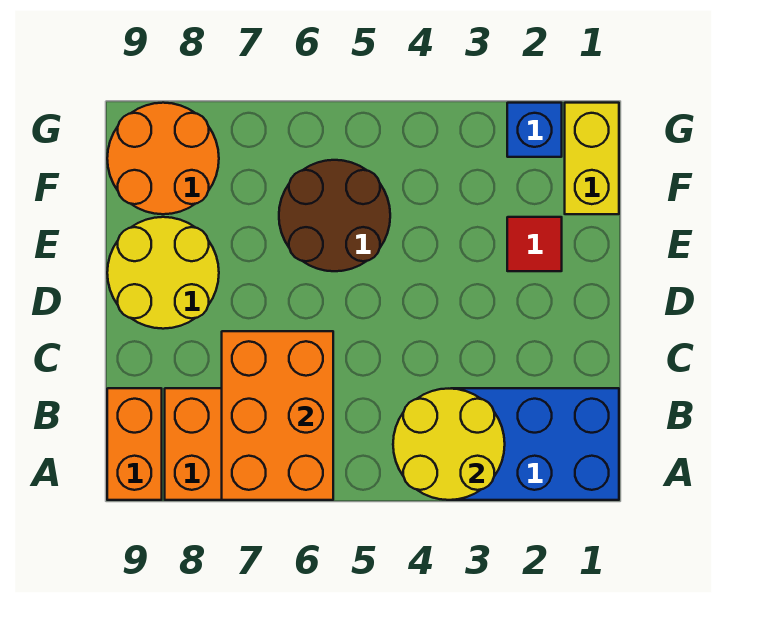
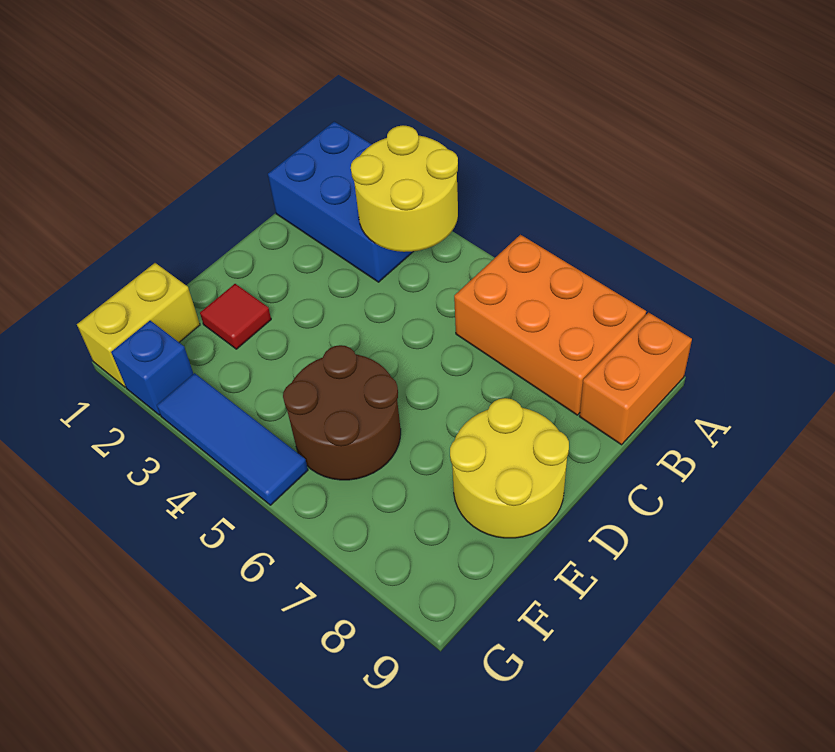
orange brick A6:C7 level 2 -> none
orange round brick F8:G9 level 1 -> none
none -> blue tile G3:G5 level 1

